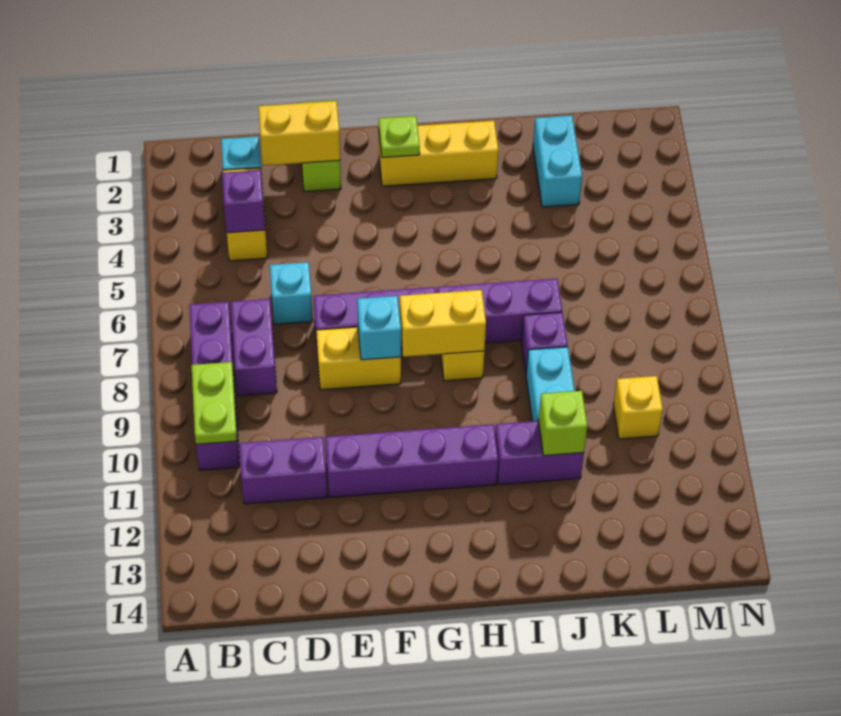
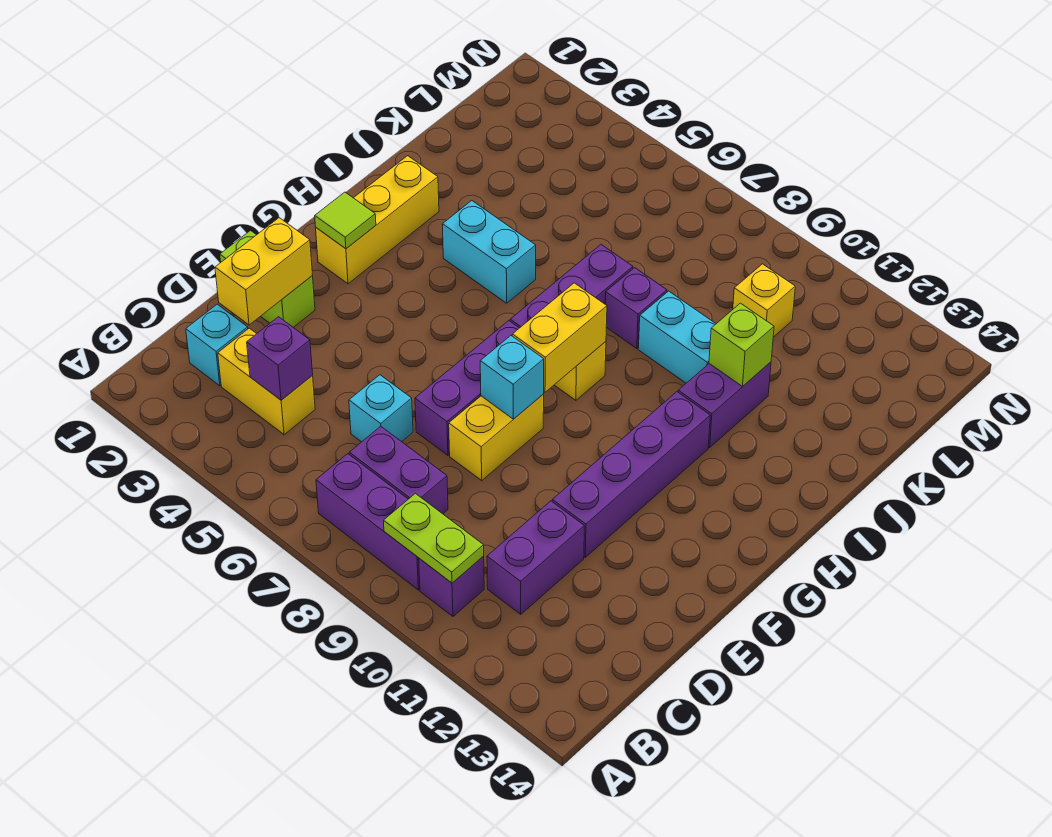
lime plate G2 level 2 -> lime tile G2 level 2
cyan brick K2:K3 level 1 -> cyan brick I4:I5 level 1

